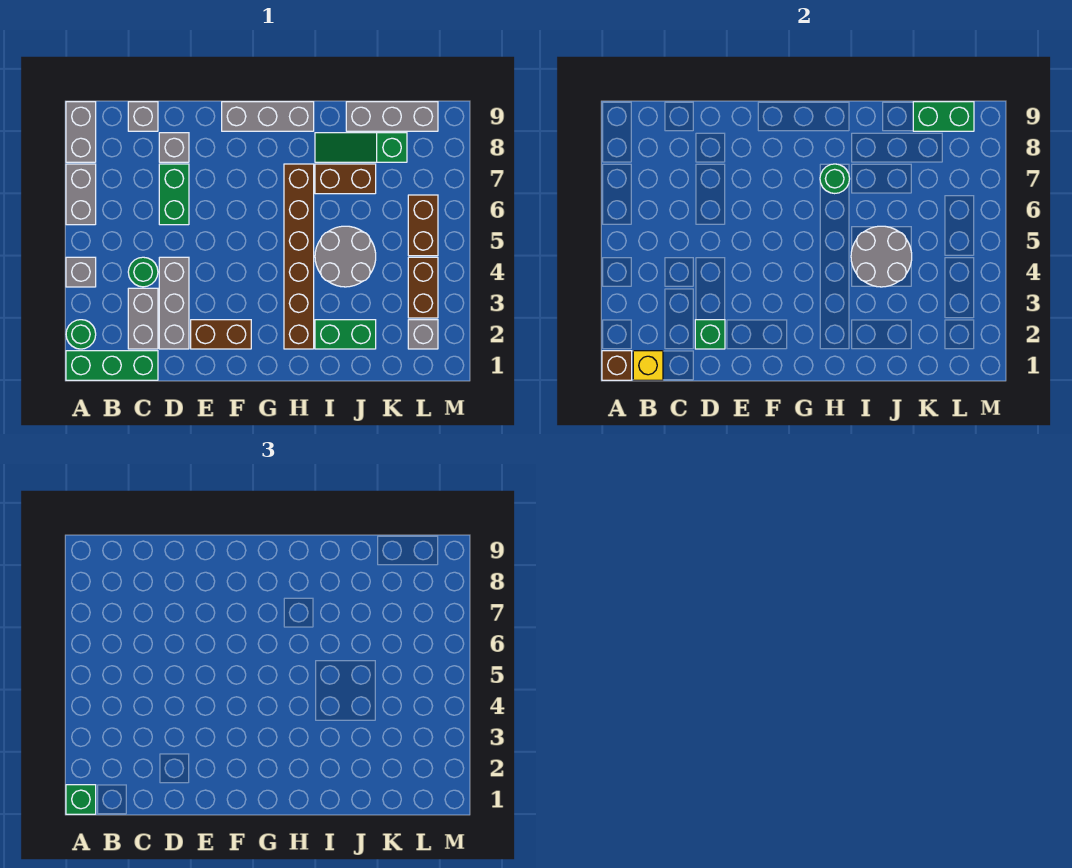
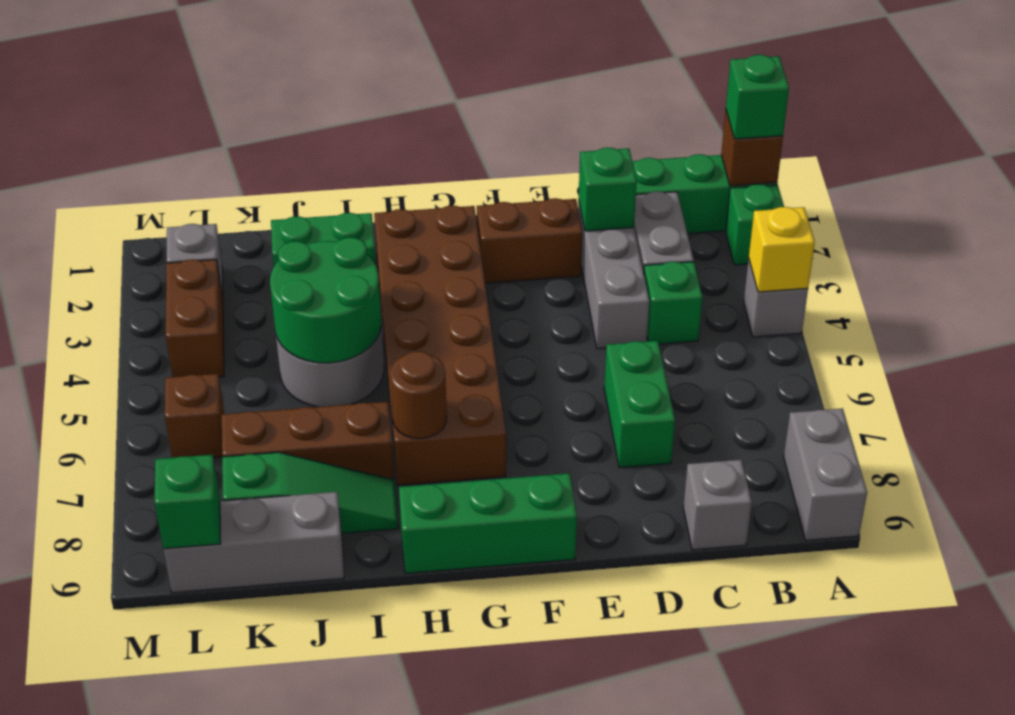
green round brick A2 level 1 -> green brick A2 level 1
grey brick A6:A7 level 1 -> none
yellow brick B1 level 2 -> yellow brick A4 level 2
green round brick C4 level 1 -> green brick C4 level 1
grey brick D8 level 1 -> none
grey brick F9:H9 level 1 -> green brick F9:H9 level 1
brown brick H2:H7 level 1 -> brown brick G2:H7 level 1
green round brick H7 level 2 -> brown round brick H7 level 2
grey round brick I4:J5 level 2 -> green round brick I4:J5 level 2
brown brick I7:J7 level 1 -> brown brick I7:K7 level 1
green brick K9:L9 level 2 -> green brick L9 level 2
brown brick L5:L6 level 1 -> brown brick L6 level 1

